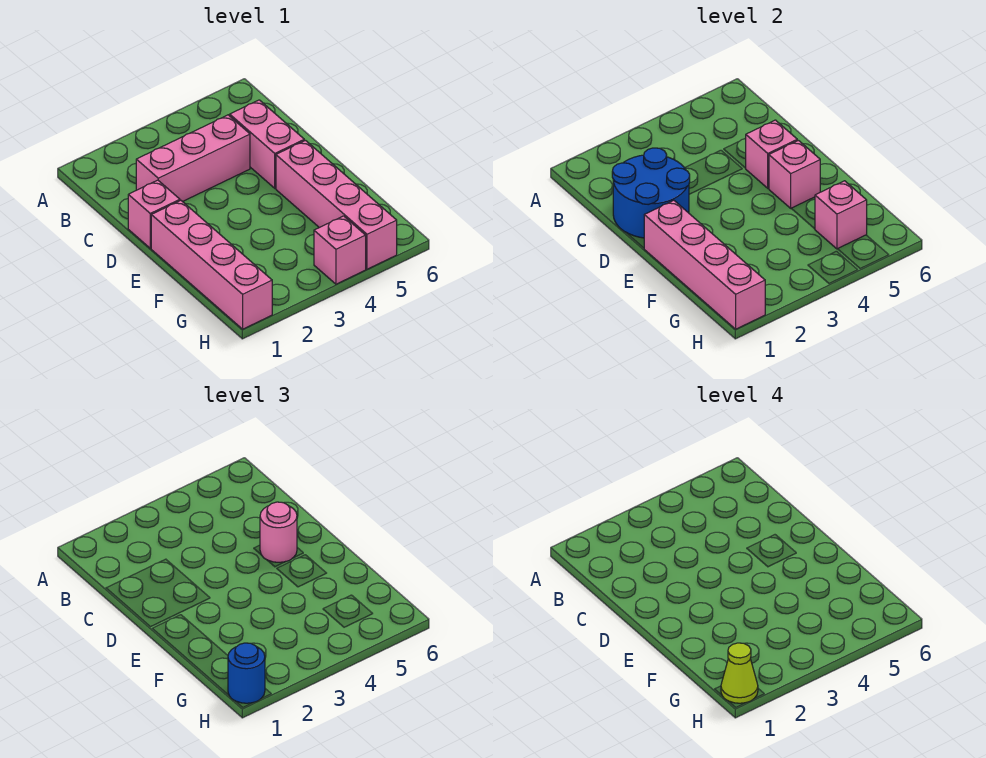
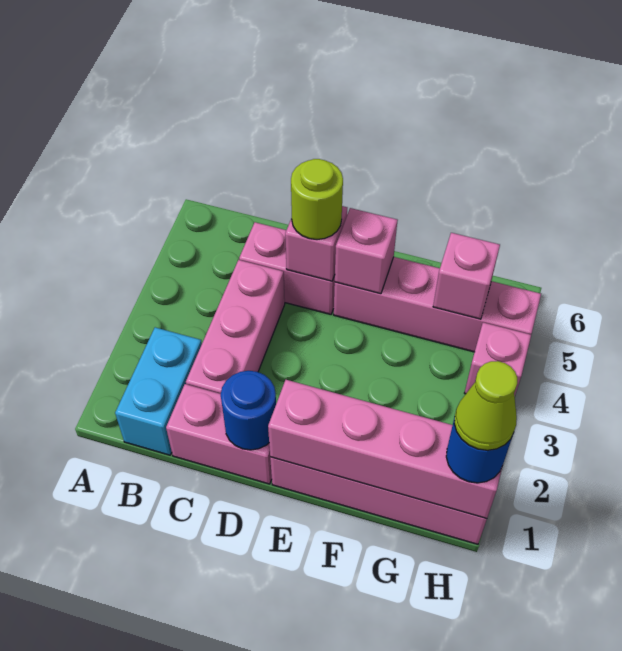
none -> cyan brick B1:B2 level 1
blue round brick C1:D2 level 2 -> blue round brick D1 level 2
pink brick D1 level 1 -> pink brick C1:D1 level 1
pink round brick D5 level 3 -> lime round brick D5 level 3

